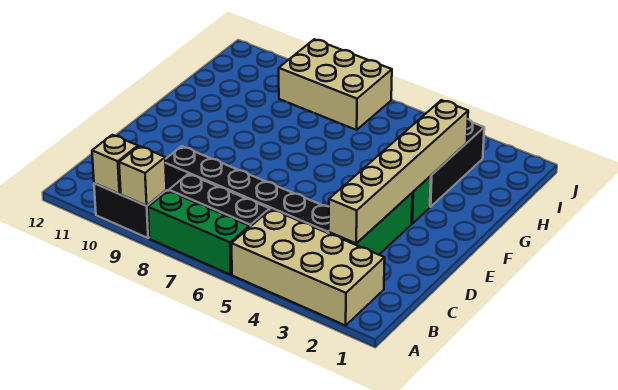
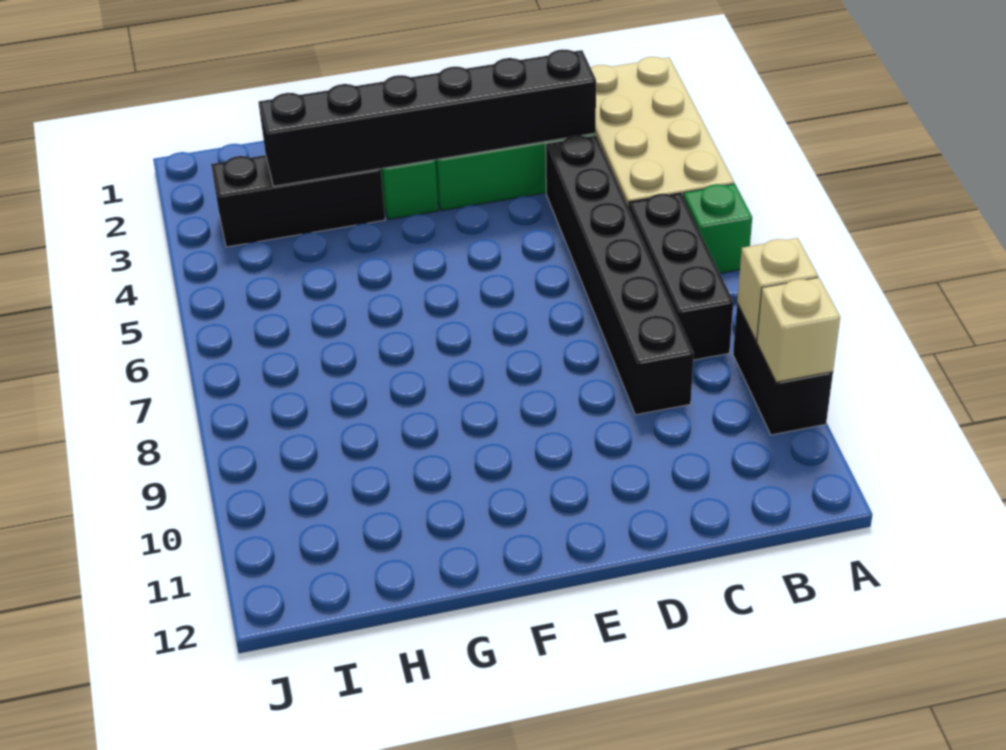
green brick A6:A8 level 1 -> green brick A6 level 1
tan brick C3:H3 level 2 -> black brick C3:H3 level 2
tan brick I7:J9 level 1 -> none

